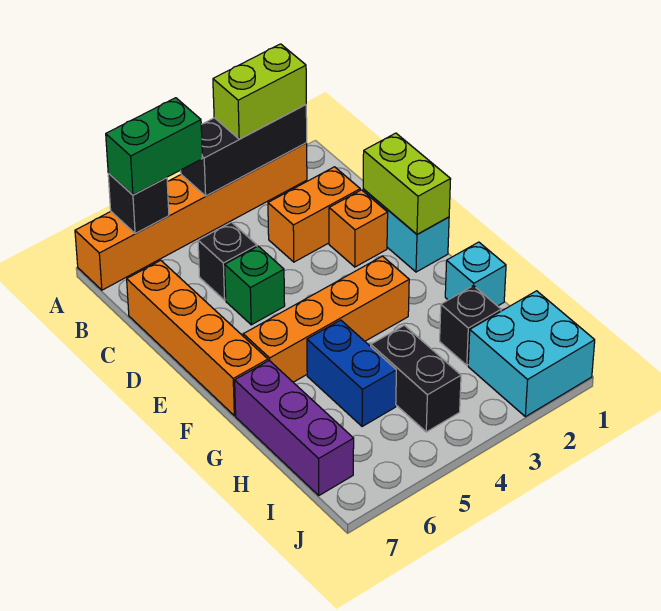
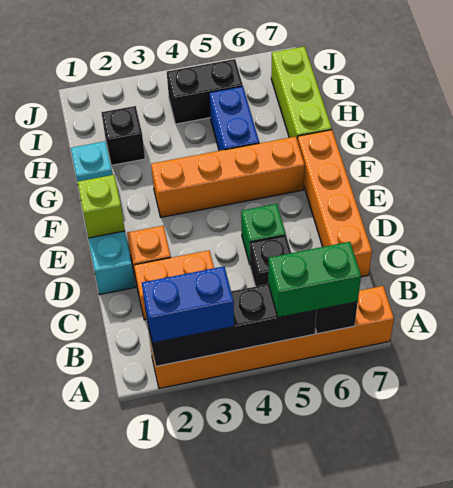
black brick A2:A4 level 2 -> black brick A2:A5 level 2
lime brick A2:A3 level 3 -> blue brick A2:A3 level 3
lime brick D1:E1 level 2 -> lime brick E1 level 2
purple brick G7:I7 level 1 -> lime brick G7:I7 level 1
black brick H4:I4 level 1 -> black brick I4:I5 level 1
cyan brick I1:J2 level 1 -> none

